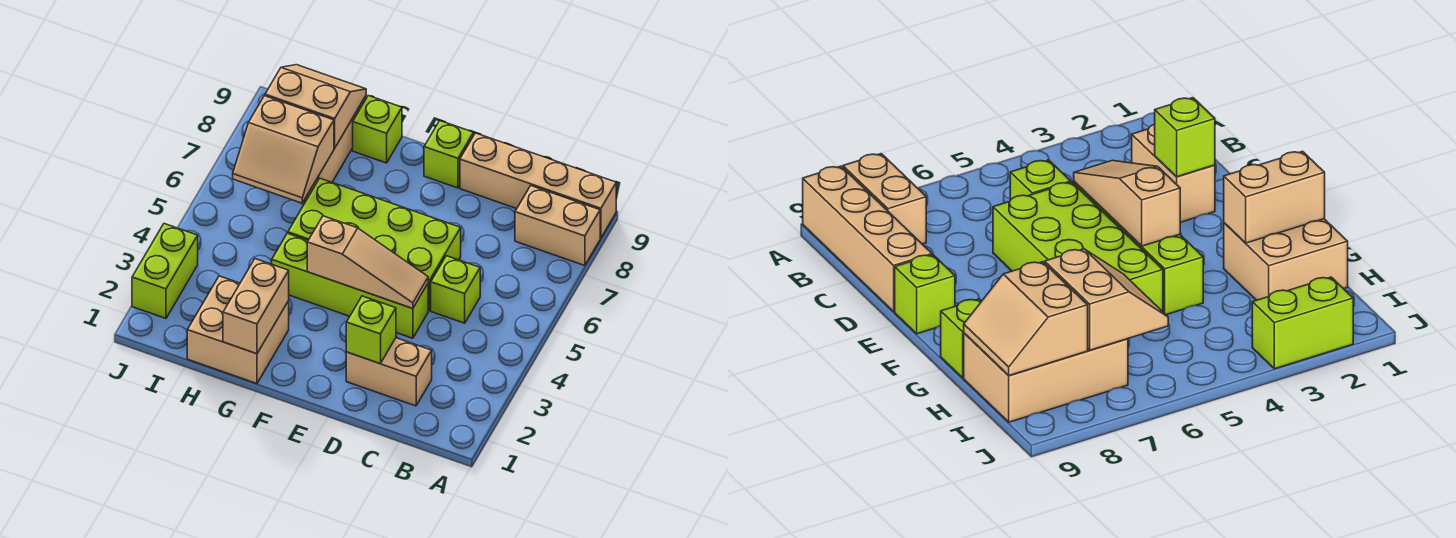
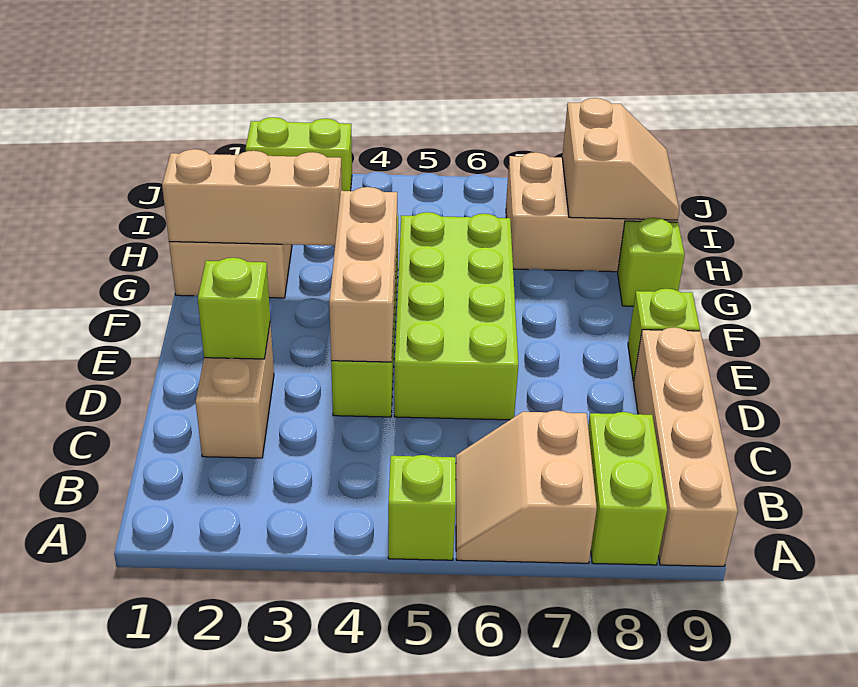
tan brick A8:B8 level 1 -> lime brick A8:B8 level 1
lime brick C5 level 1 -> lime brick A5 level 1
tan slope D4:F4 level 2 top F -> tan brick D4:F4 level 2
tan brick G1:G2 level 2 -> tan brick G1:G3 level 2
tan slope H6:I7 level 2 top 7 -> tan slope A6:B7 level 1 top 7

